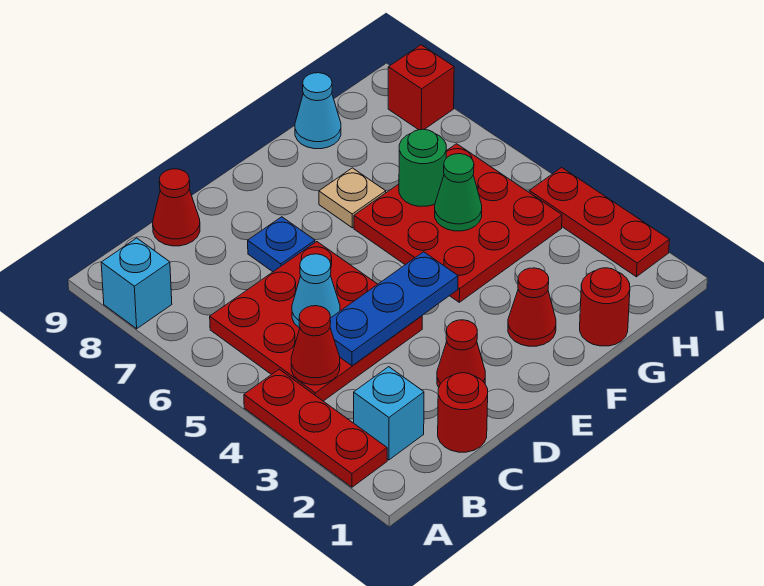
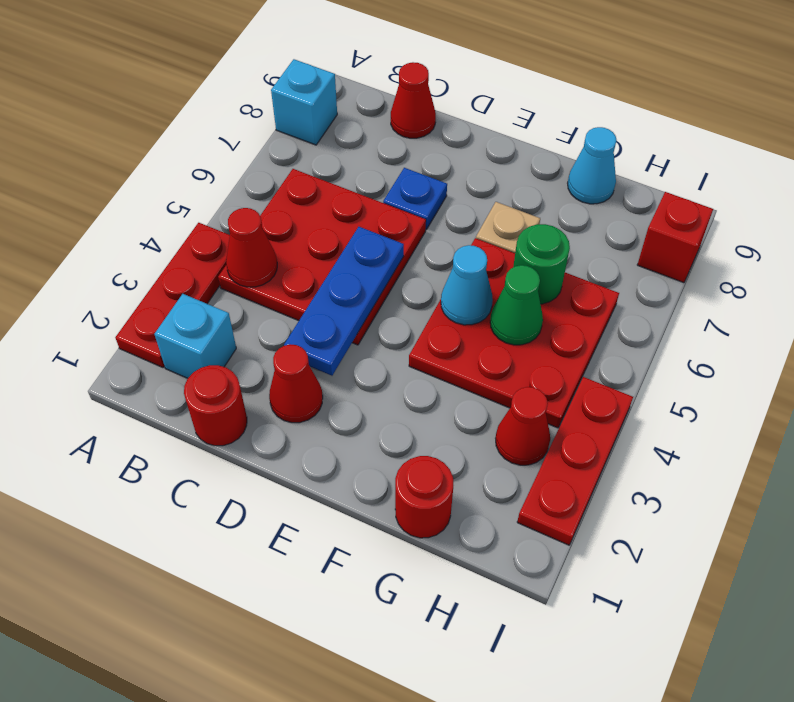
blue plate C4:E4 level 2 -> blue plate D3:D5 level 2
cyan cone C5 level 2 -> cyan cone F5 level 2
red cone F2 level 1 -> red cone H3 level 1

